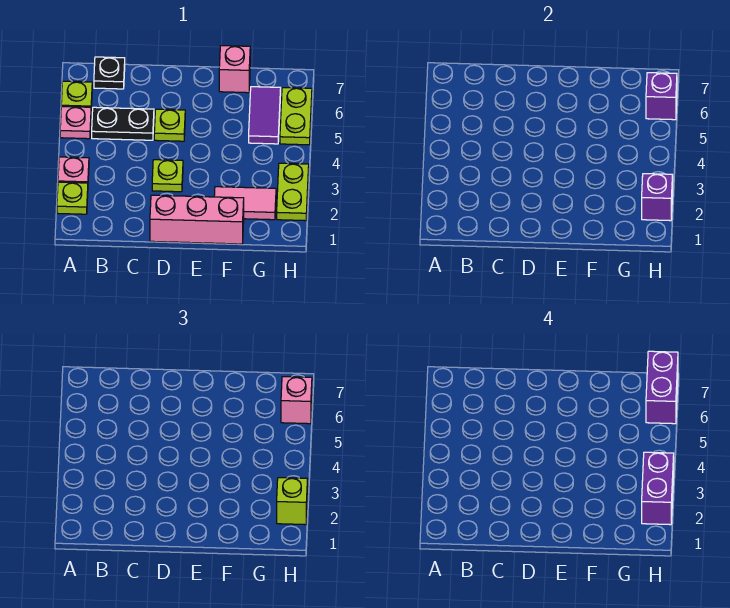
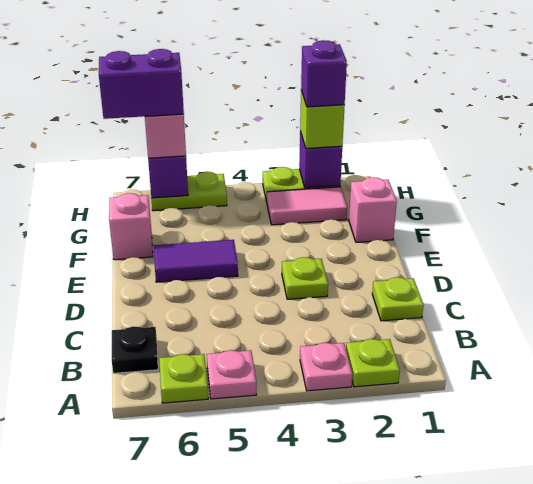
black plate B5:C5 level 1 -> none
pink brick D1:F1 level 1 -> pink brick F1 level 1
lime plate D5 level 1 -> lime plate C1 level 1
pink tile F2:G2 level 1 -> pink tile G2:G3 level 1
purple tile G5:G6 level 1 -> purple tile E5:E6 level 1
purple brick H2:H3 level 4 -> purple brick H2 level 4

